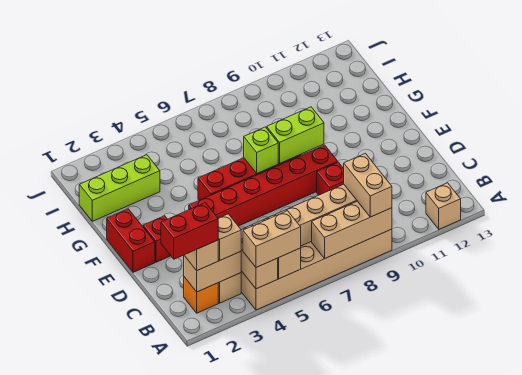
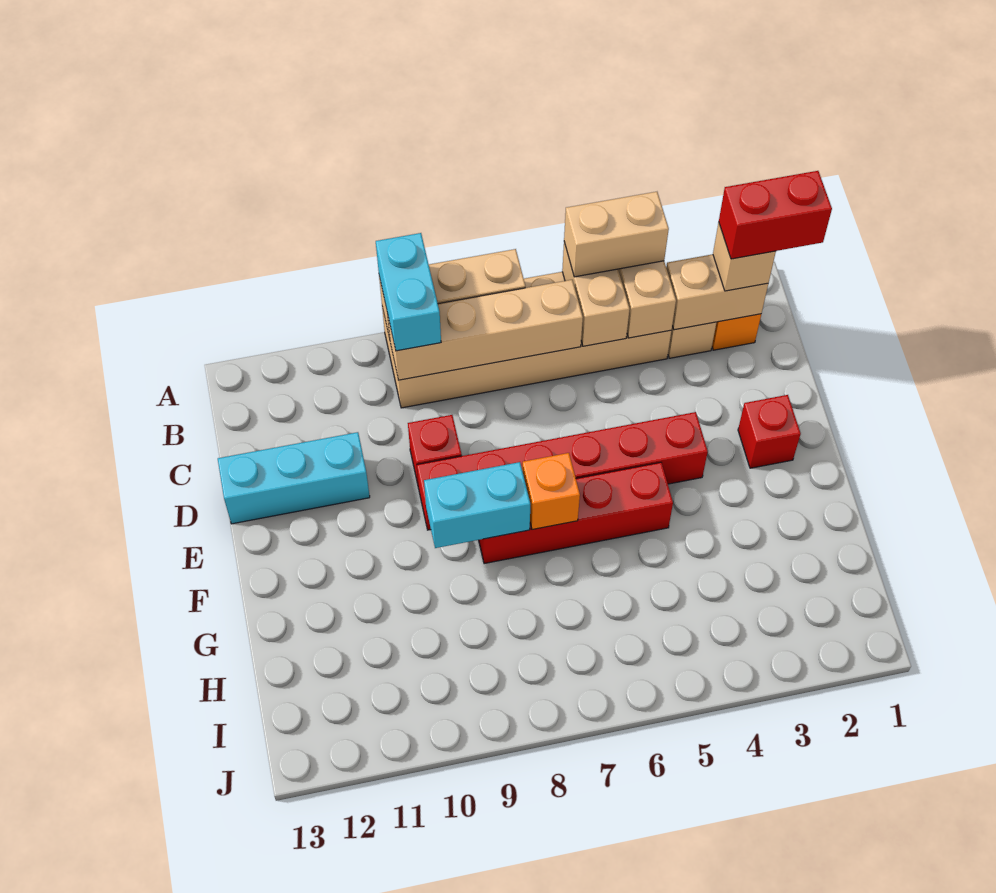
tan brick A9:B9 level 3 -> cyan brick A9:B9 level 3
tan brick A12 level 1 -> none
tan brick B3 level 3 -> none
none -> cyan brick D11:D13 level 1
red brick E1:F1 level 1 -> none
lime brick F7 level 2 -> orange brick F7 level 2
lime brick F8:F9 level 2 -> cyan brick F8:F9 level 2
lime brick H1:H3 level 1 -> none

